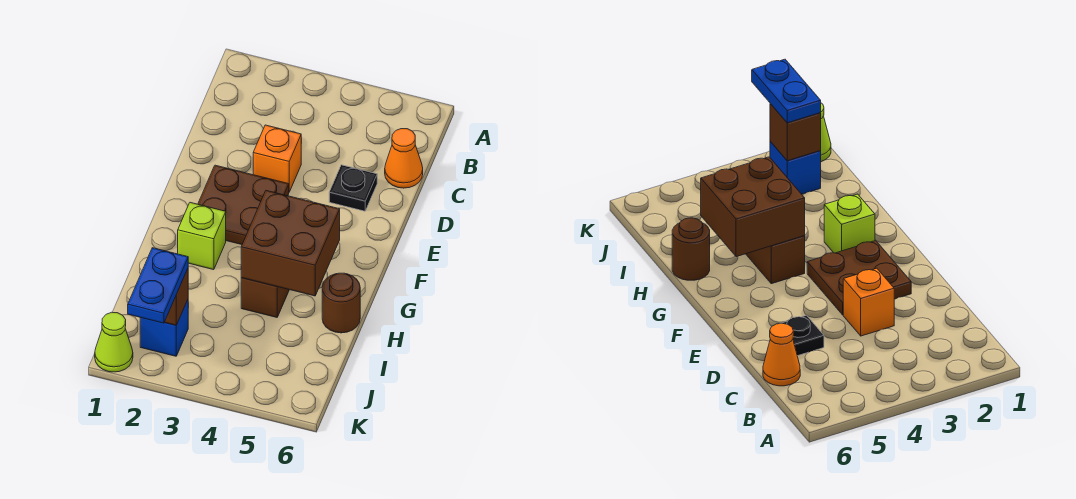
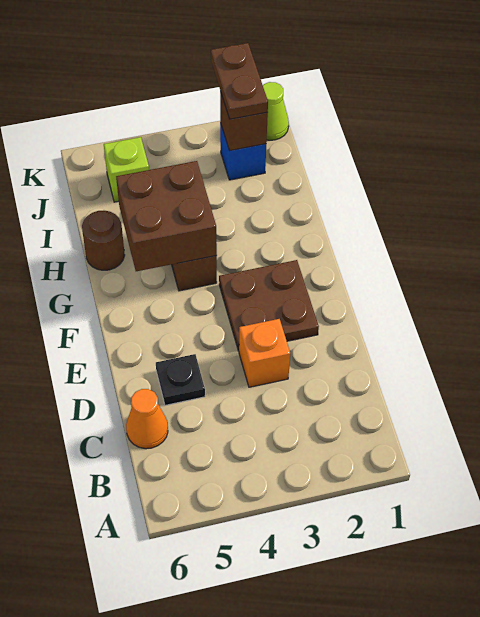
lime brick G2 level 1 -> lime brick J5 level 1
blue plate J2:K2 level 3 -> brown plate J2:K2 level 3

